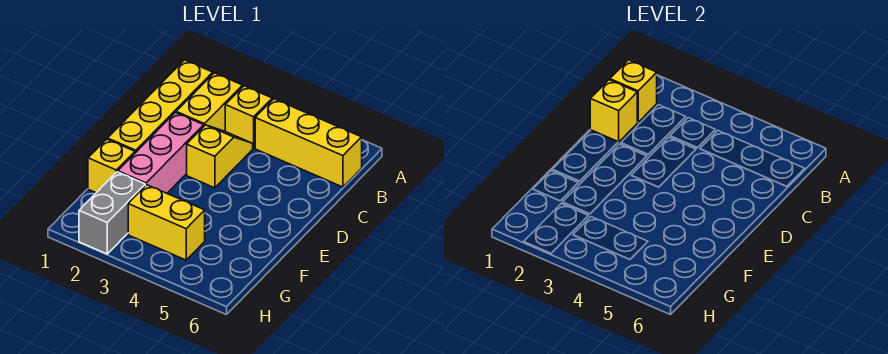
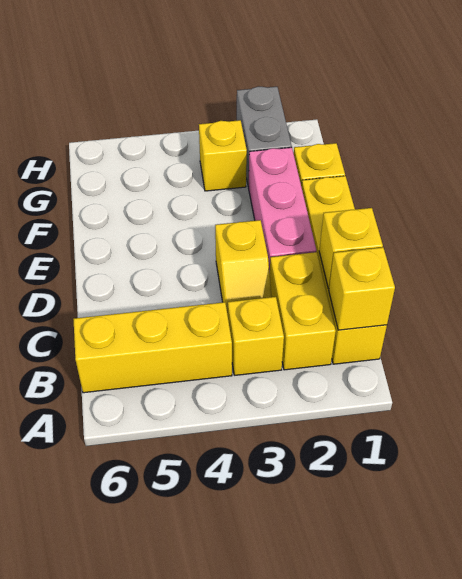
yellow brick G3:G4 level 1 -> yellow brick G3 level 1

